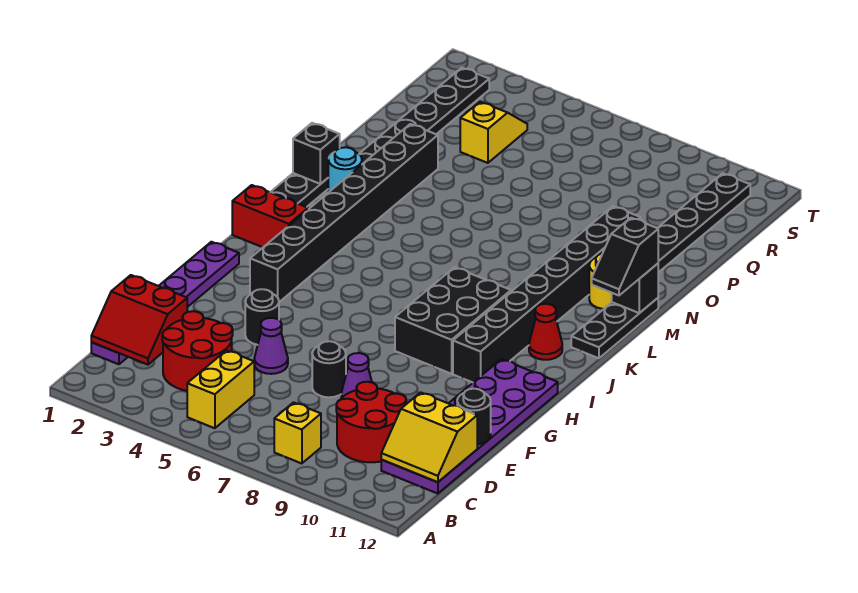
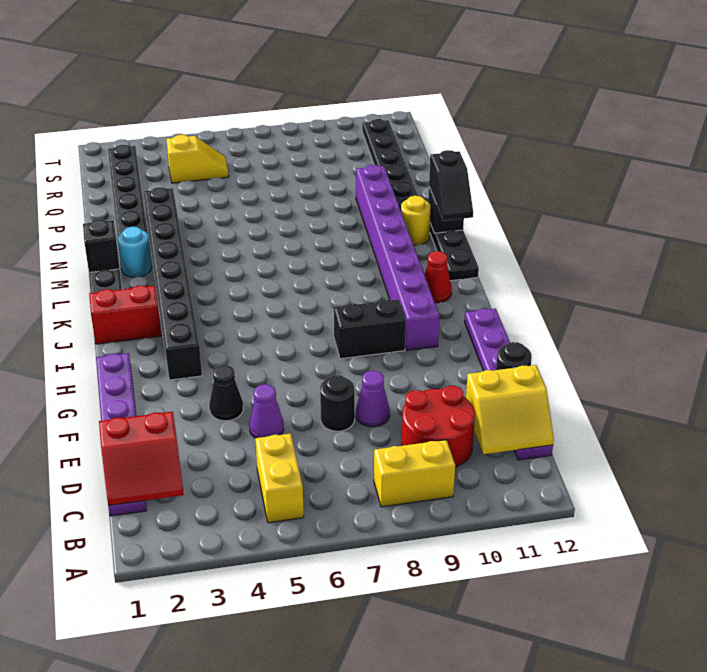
yellow brick B8 level 1 -> yellow brick B8:B9 level 1
red round brick C3:D4 level 1 -> none
purple plate C11:H12 level 1 -> purple plate C12:H12 level 1
black round brick F4 level 1 -> black cone F4 level 1
black brick H8:J9 level 1 -> black brick H8:H9 level 1
black brick H10:O10 level 1 -> purple brick H10:O10 level 1
yellow slope Q4:R4 level 1 top Q -> yellow slope R4:R5 level 1 top 4

